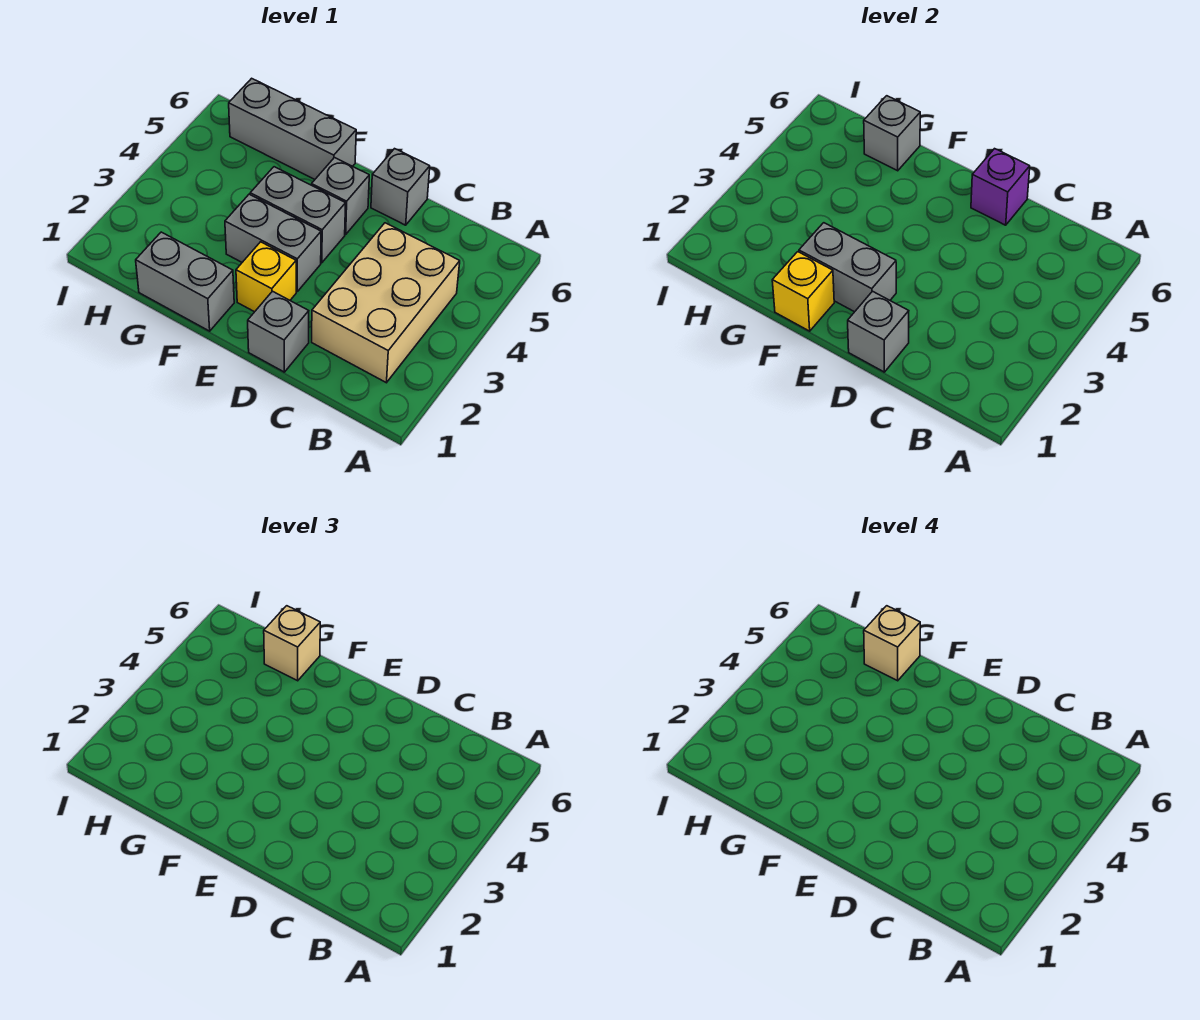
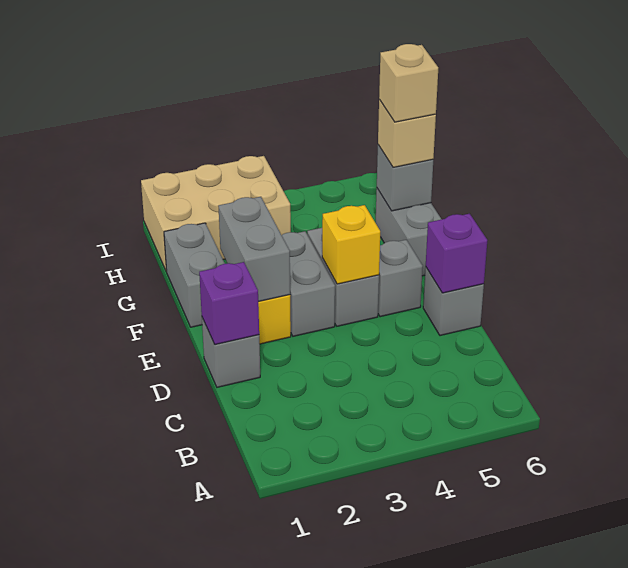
tan brick B2:C4 level 1 -> tan brick H1:I3 level 1
grey brick D1 level 2 -> purple brick D1 level 2
yellow brick F1 level 2 -> yellow brick E4 level 2
grey brick F6:H6 level 1 -> grey brick F6:G6 level 1

